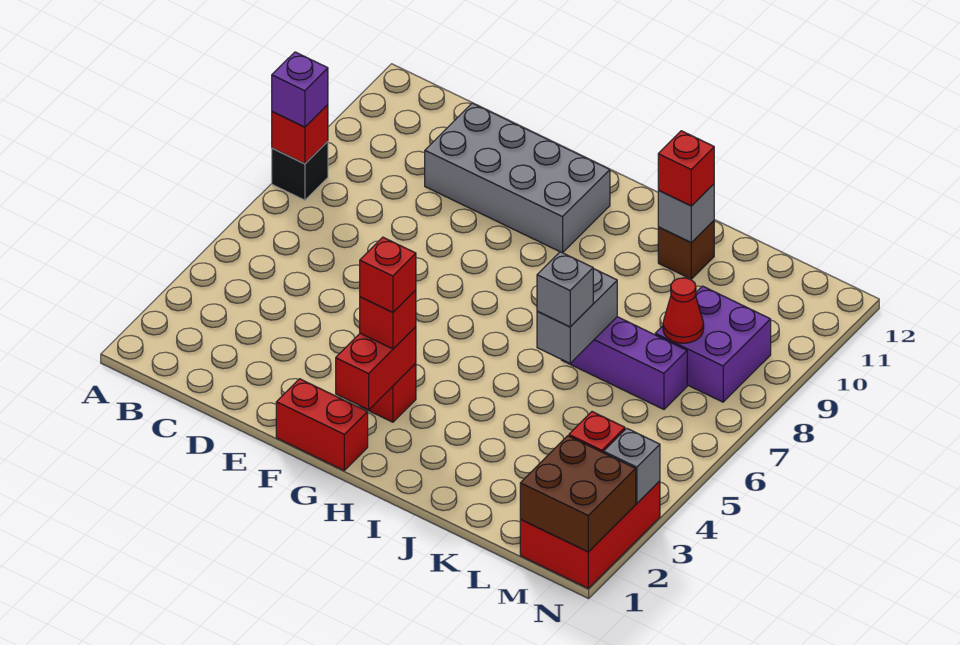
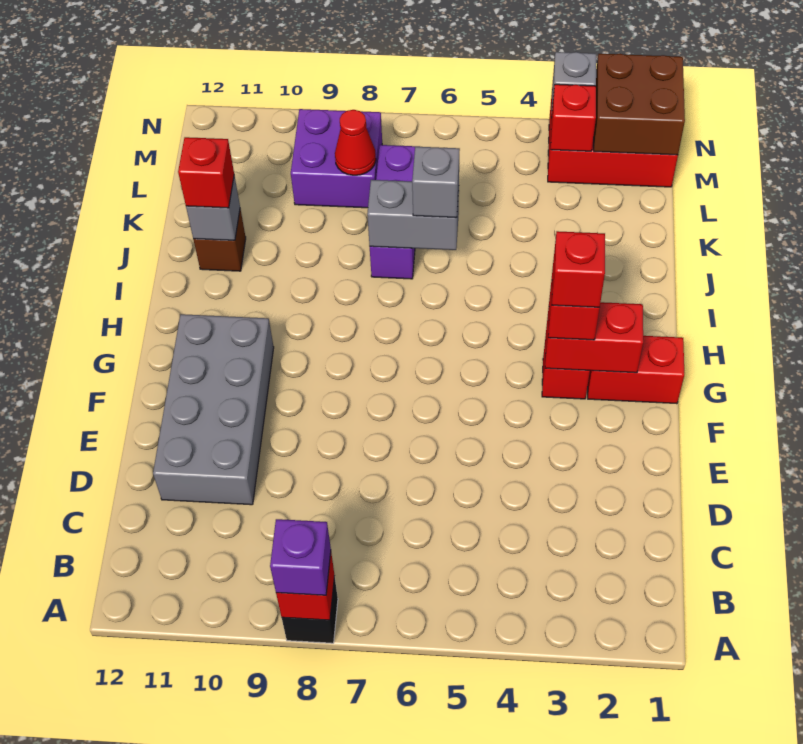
red brick F1:G1 level 1 -> red brick G1:G2 level 1

